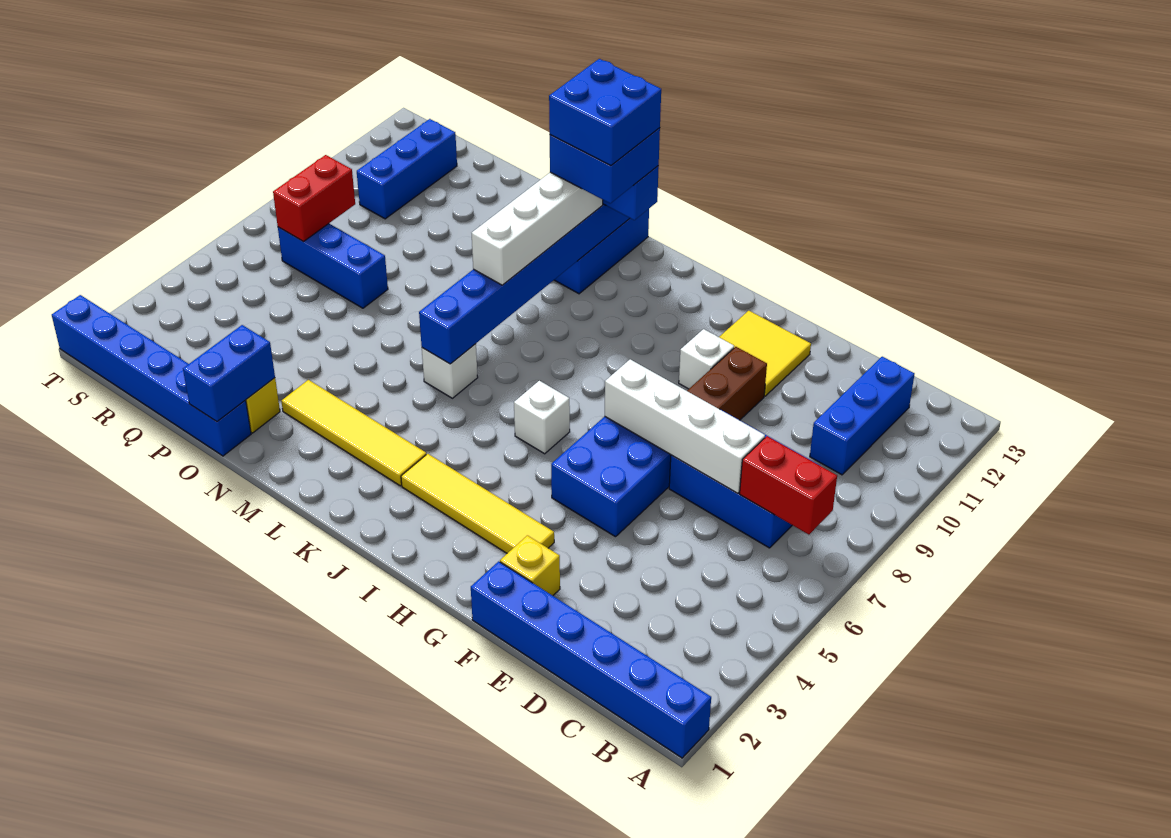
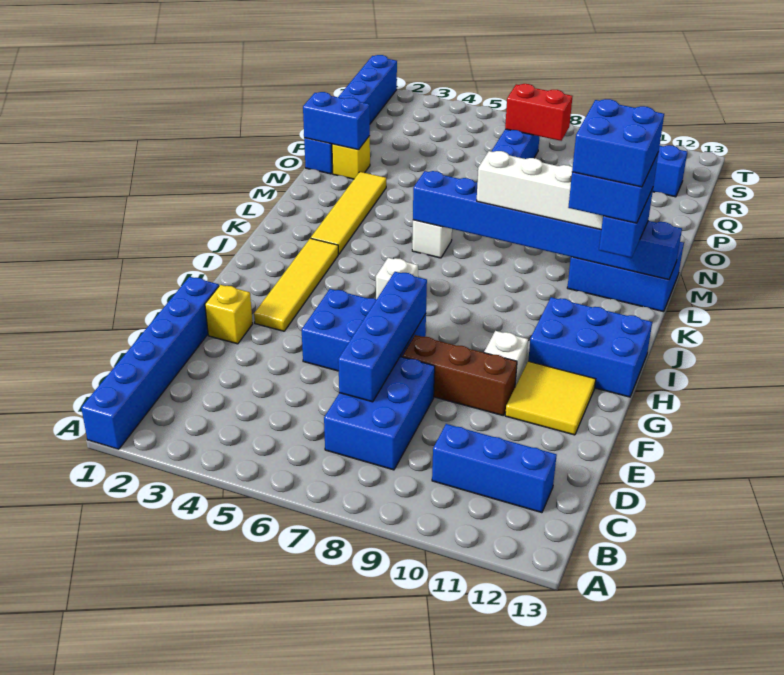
red brick B7:C7 level 2 -> none
white brick D7:G7 level 2 -> blue brick D7:G7 level 2
none -> blue brick H11:I13 level 1

